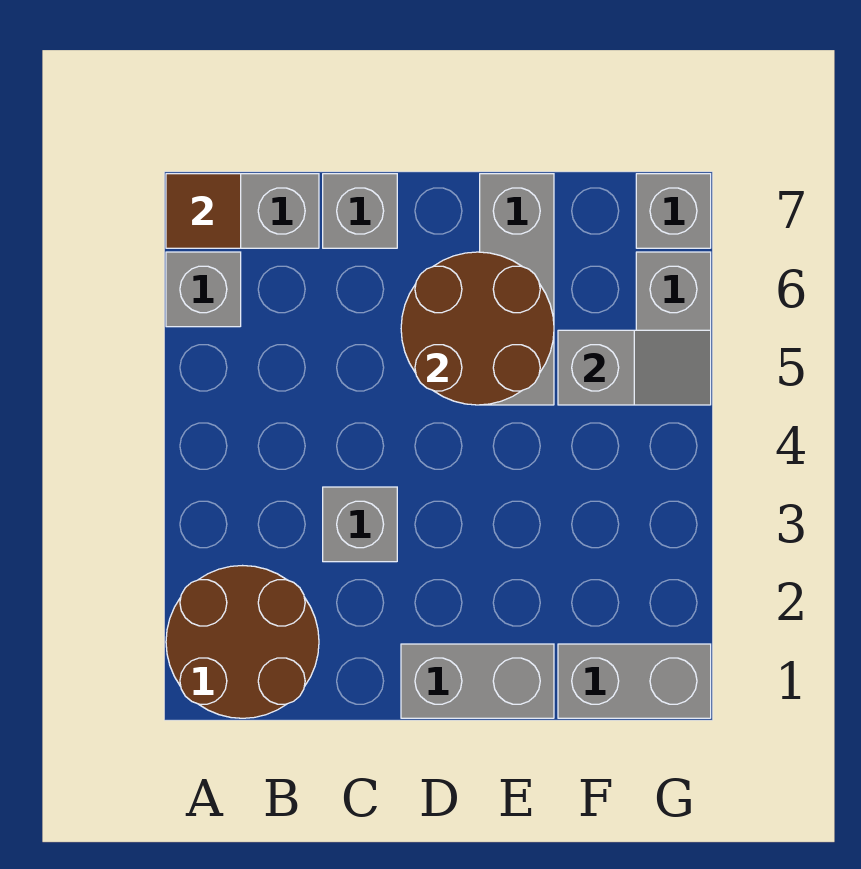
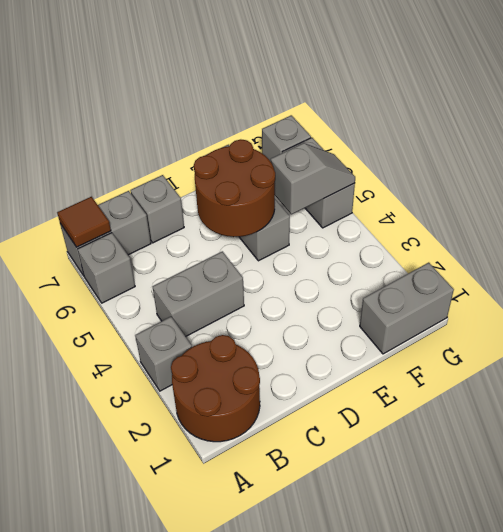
grey brick C3 level 1 -> grey brick A3 level 1
grey brick D1:E1 level 1 -> grey brick B4:C4 level 1

